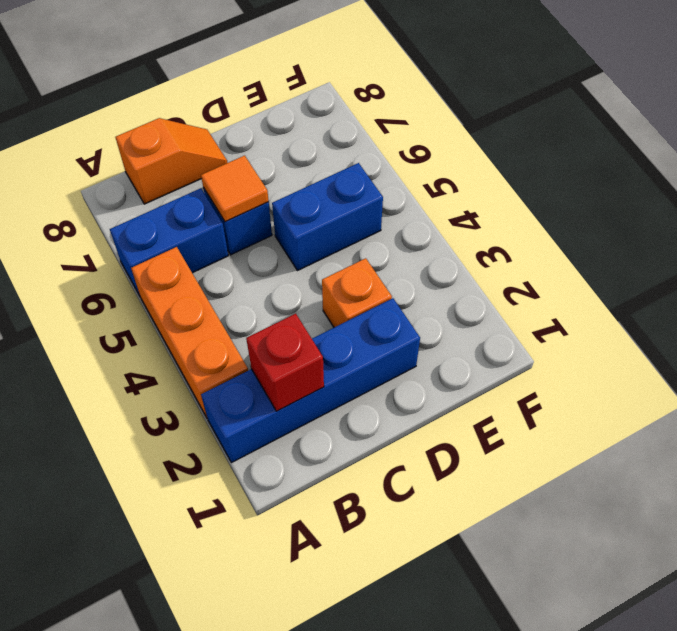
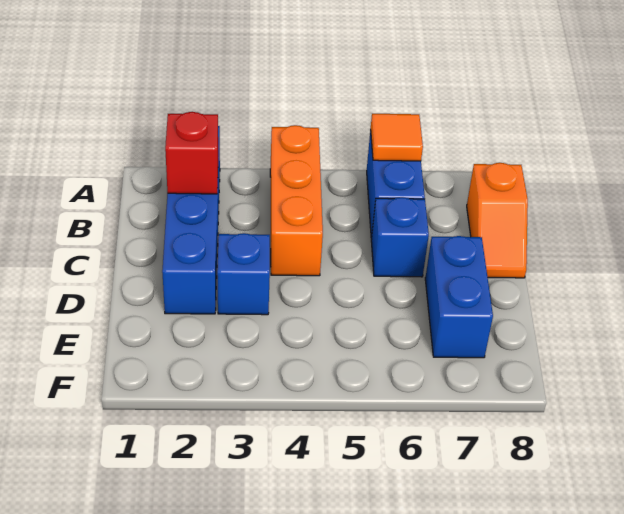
orange brick A3:A5 level 1 -> orange brick A4:C4 level 1
orange tile C6 level 2 -> orange tile A6 level 2
orange brick D3 level 1 -> blue brick D3 level 1
blue brick D5:E5 level 1 -> blue brick D7:E7 level 1

